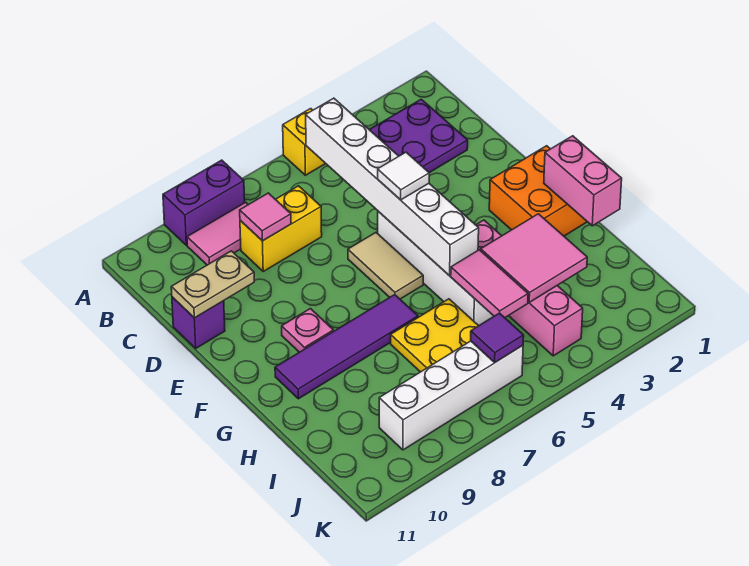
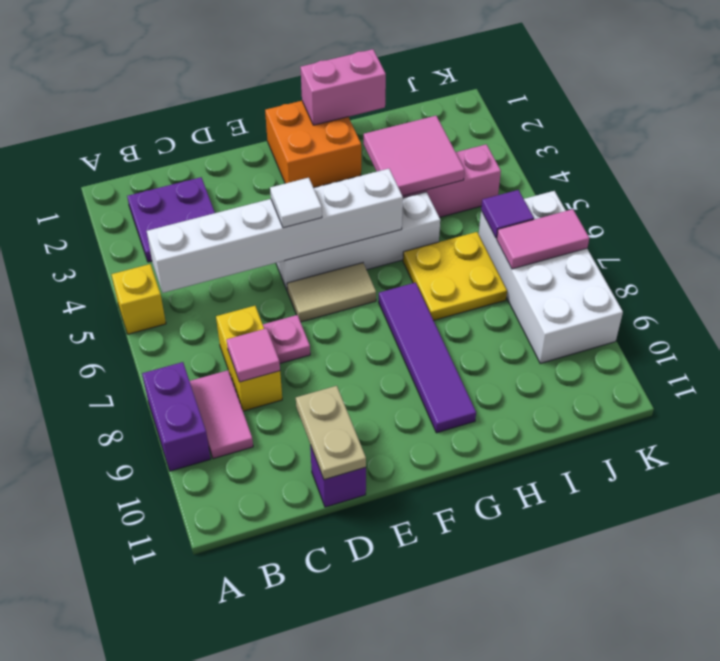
pink plate F9 level 1 -> pink plate D7 level 1
pink tile H5:I5 level 2 -> pink tile J7:K7 level 2
white brick J6:J9 level 1 -> white brick J6:K9 level 1

